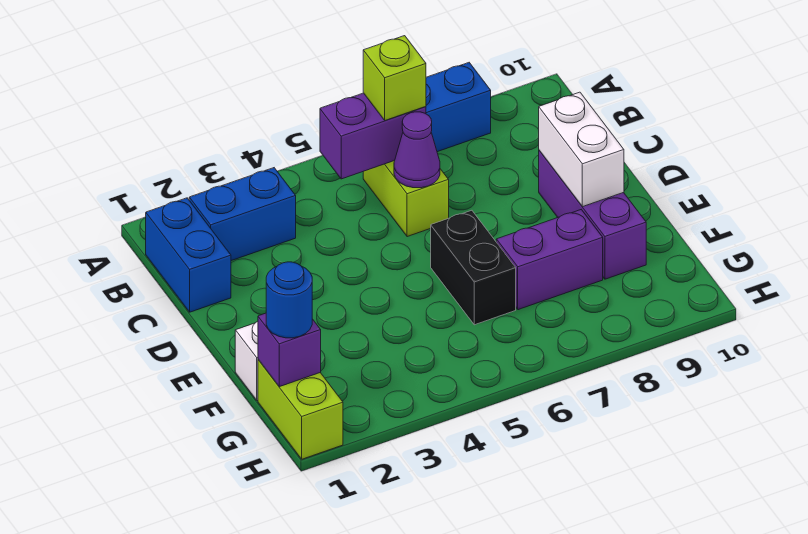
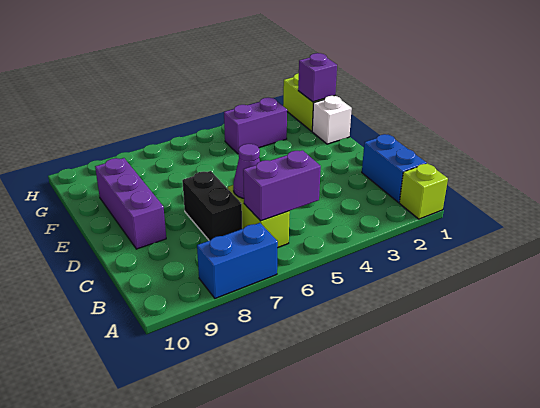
blue brick B2:B3 level 1 -> none
lime brick B6 level 3 -> lime brick A1 level 1
white brick D9:E9 level 2 -> none
black brick E6:F6 level 1 -> black brick C7:D7 level 1
purple brick F7:F8 level 1 -> purple brick G3:G4 level 1
blue round brick G1 level 3 -> none

